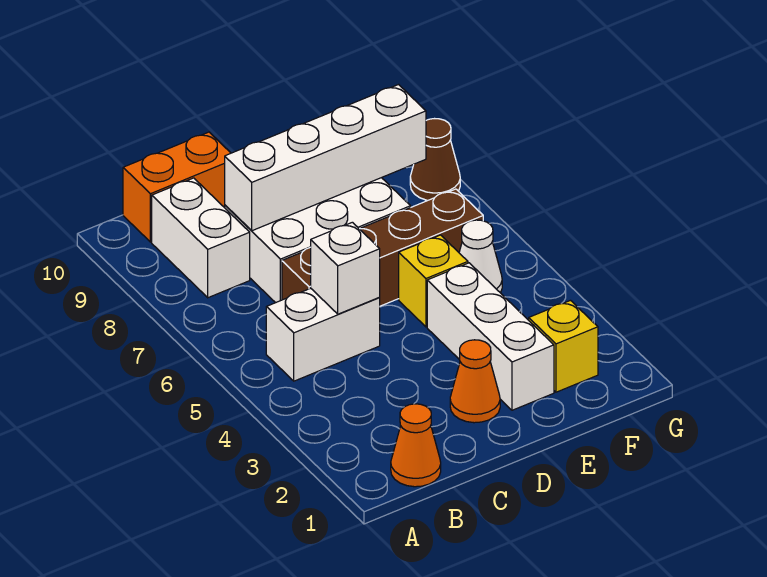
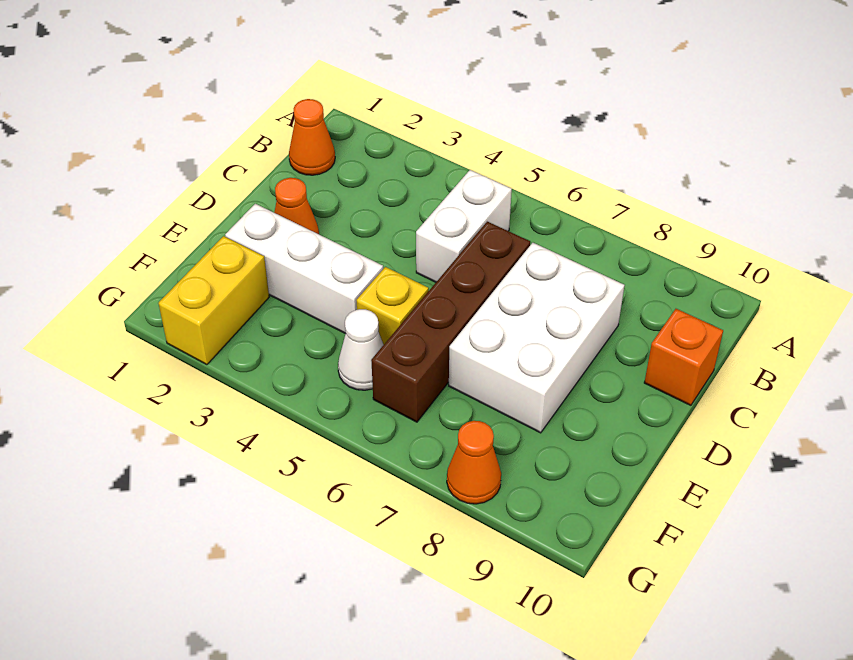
white brick B8:B9 level 1 -> none
orange brick B10:C10 level 1 -> orange brick C10 level 1
white brick C5 level 2 -> none
white brick C8:F8 level 2 -> none
yellow brick F2 level 1 -> yellow brick F2:G2 level 1
brown cone G8 level 1 -> orange cone G8 level 1

